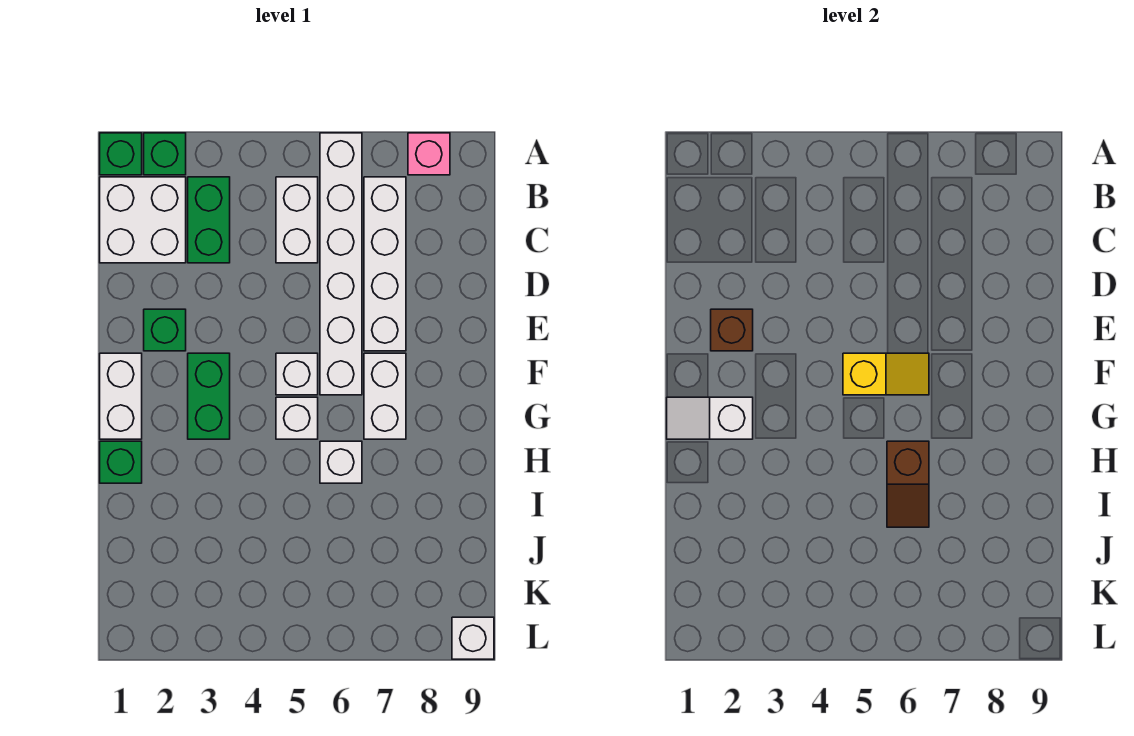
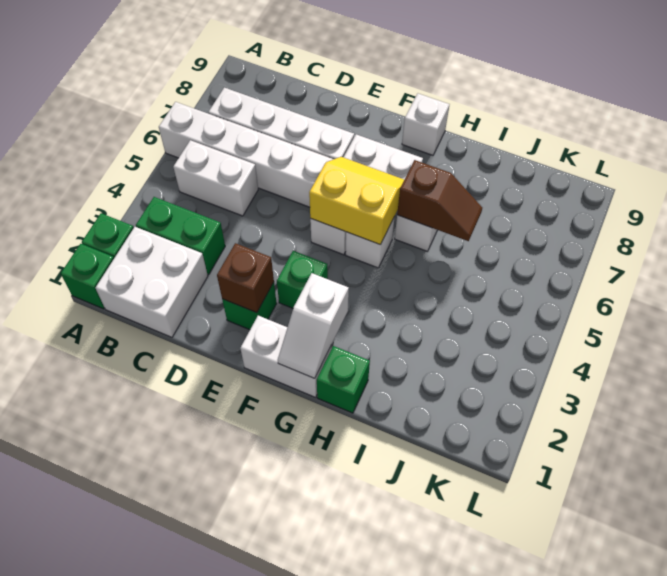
pink brick A8 level 1 -> none
green brick F3:G3 level 1 -> green brick F3 level 1
yellow slope F5:F6 level 2 top 5 -> yellow slope F5:G6 level 2 top 5
white brick L9 level 1 -> white brick G9 level 1

